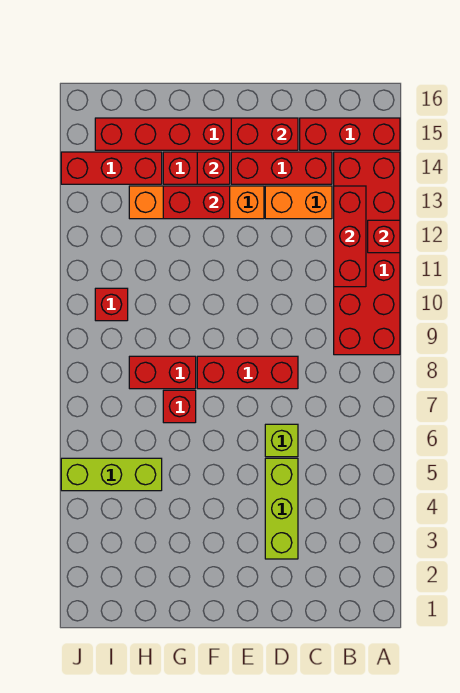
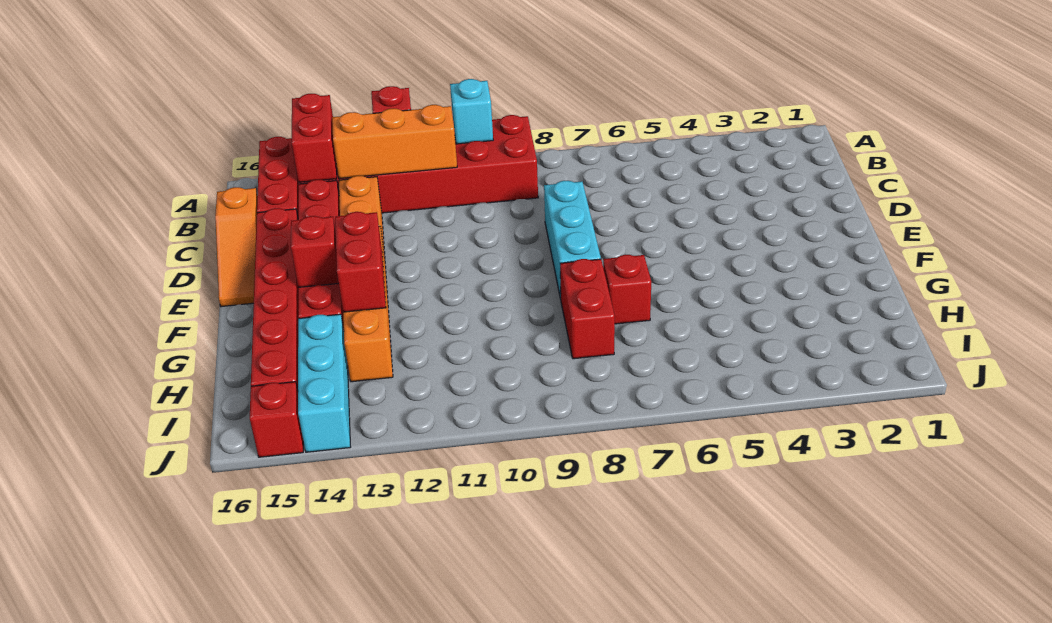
none -> cyan brick A10 level 2
red brick B11:B13 level 2 -> orange brick B11:B13 level 2
none -> orange slope C16:E16 level 1 top C
lime brick D3:D5 level 1 -> none
lime brick D6 level 1 -> none
red brick D8:F8 level 1 -> cyan brick D8:F8 level 1
red brick D15:E15 level 2 -> red brick A14:B14 level 2
lime brick H5:J5 level 1 -> none
red brick H14:J14 level 1 -> cyan brick H14:J14 level 1
red brick I10 level 1 -> red brick J15 level 1

